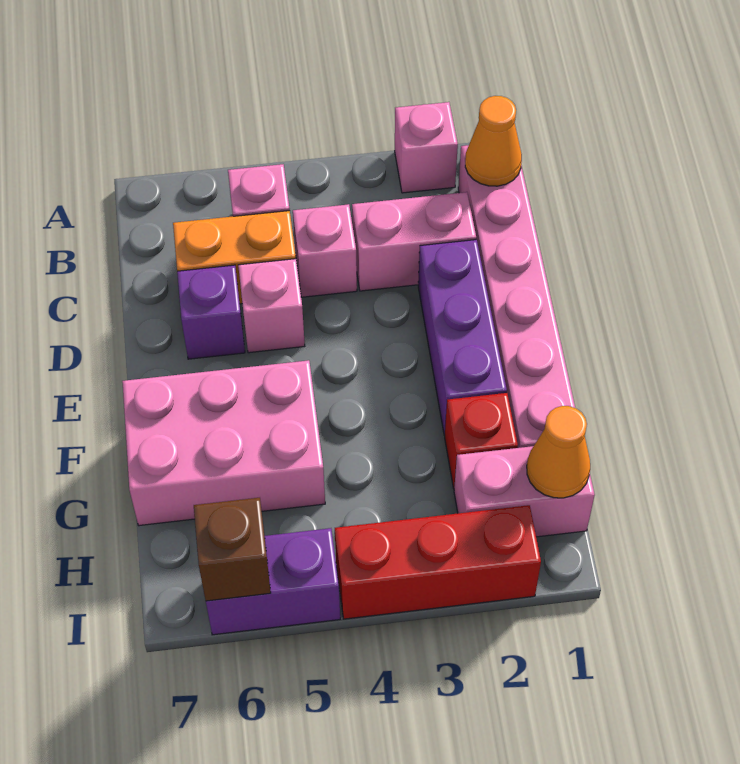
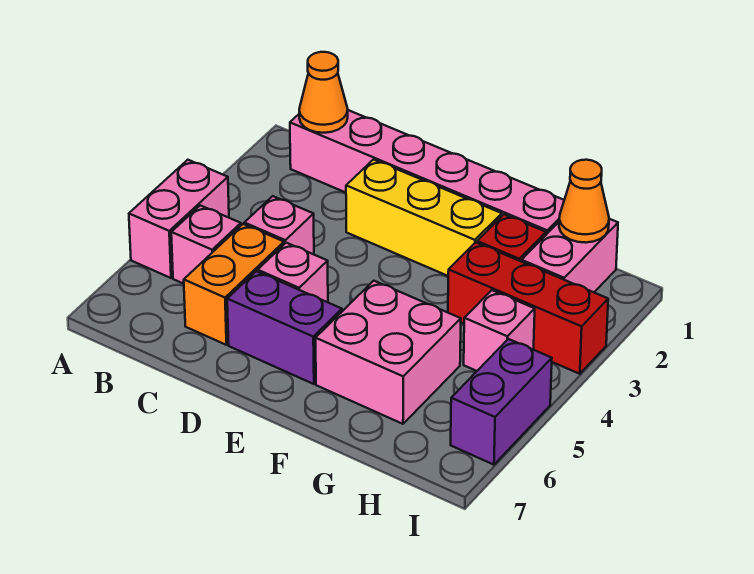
pink brick A2 level 1 -> pink brick H4 level 1
pink brick C2:C3 level 1 -> pink brick A4:A5 level 1
purple brick D2:F2 level 1 -> yellow brick D2:F2 level 1
purple brick D6 level 1 -> purple brick D6:E6 level 1
pink brick F5:G7 level 1 -> pink brick F5:G6 level 1
red brick I2:I4 level 1 -> red brick G3:I3 level 1
brown brick I6 level 2 -> none

